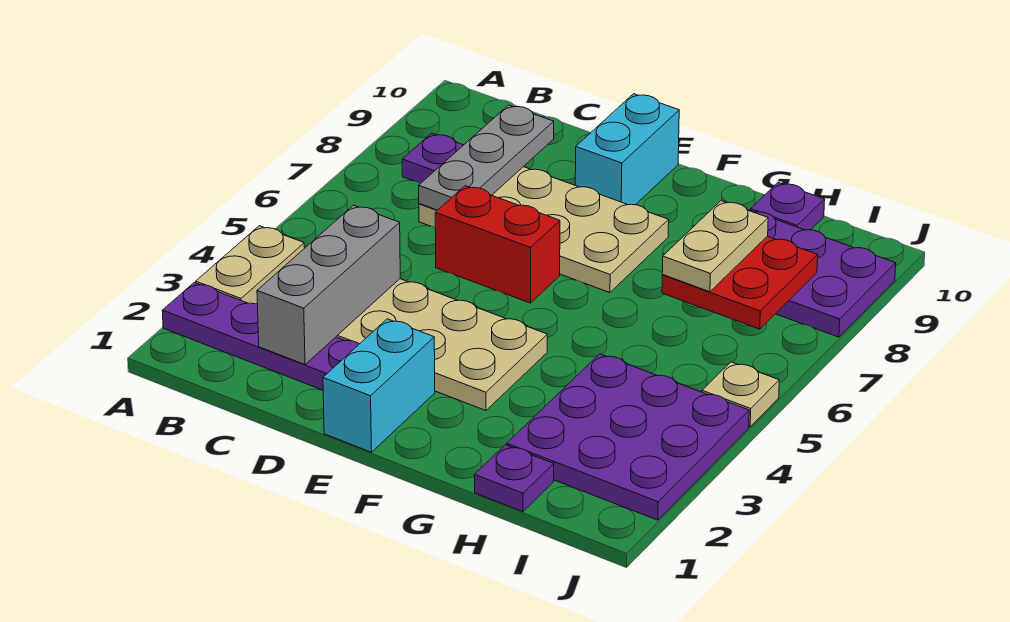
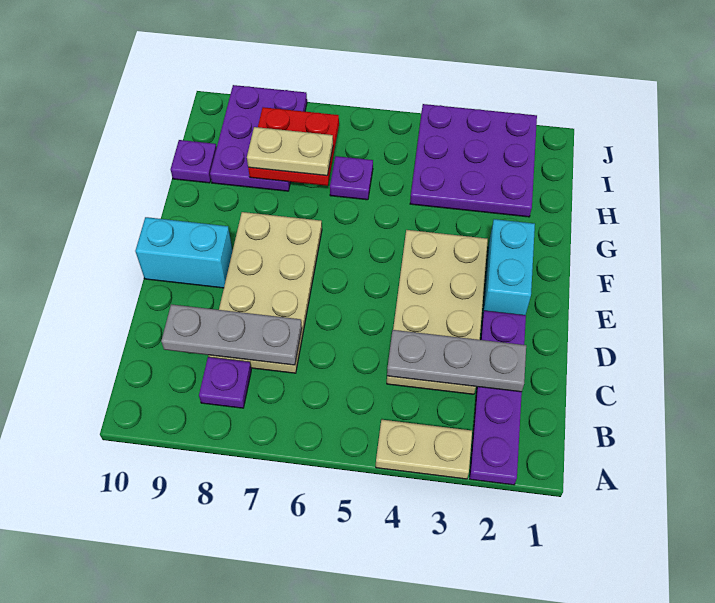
grey brick C2:C4 level 2 -> grey plate C2:C4 level 2
red brick D6:E6 level 1 -> none
cyan brick E1:E2 level 1 -> cyan brick E2:F2 level 1
purple plate H1 level 1 -> purple plate H6 level 1
tan plate J5 level 1 -> none

